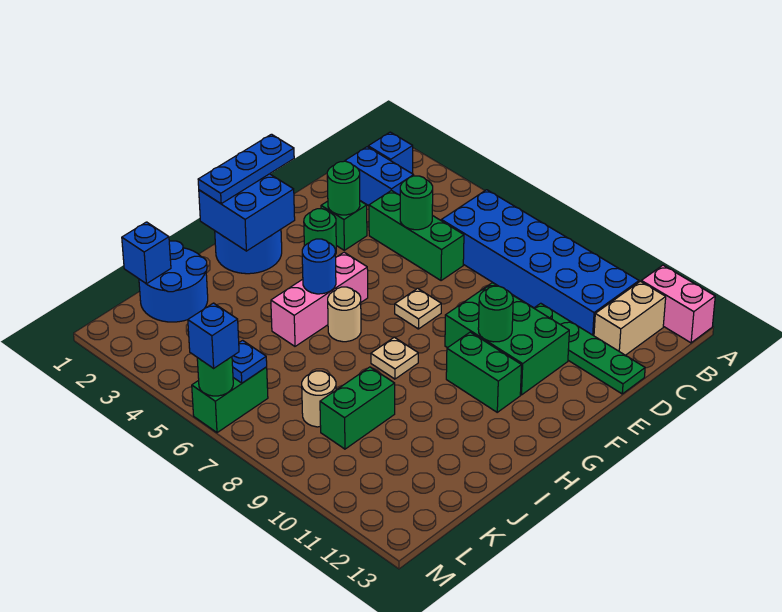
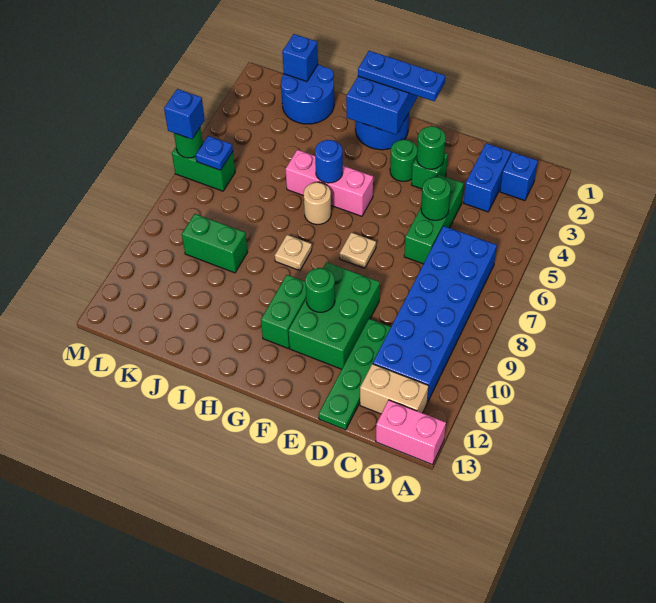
pink brick A12:A13 level 1 -> pink brick A13:B13 level 1
tan round brick K8 level 1 -> none

